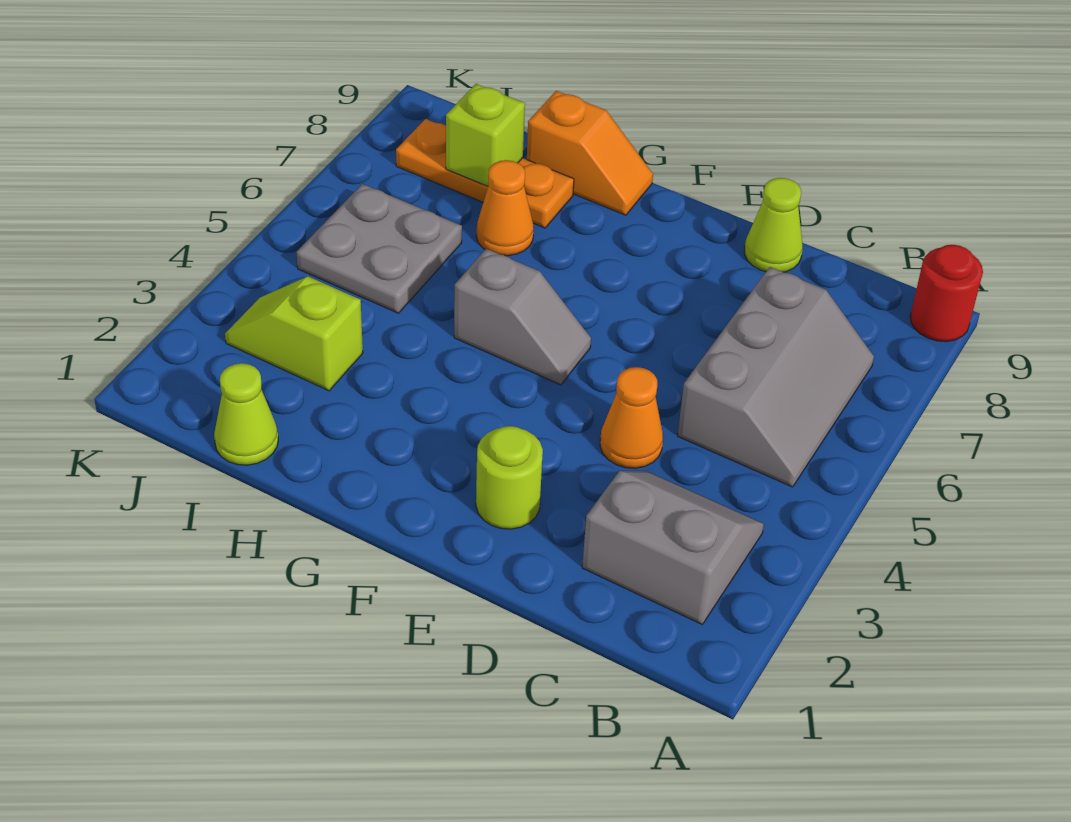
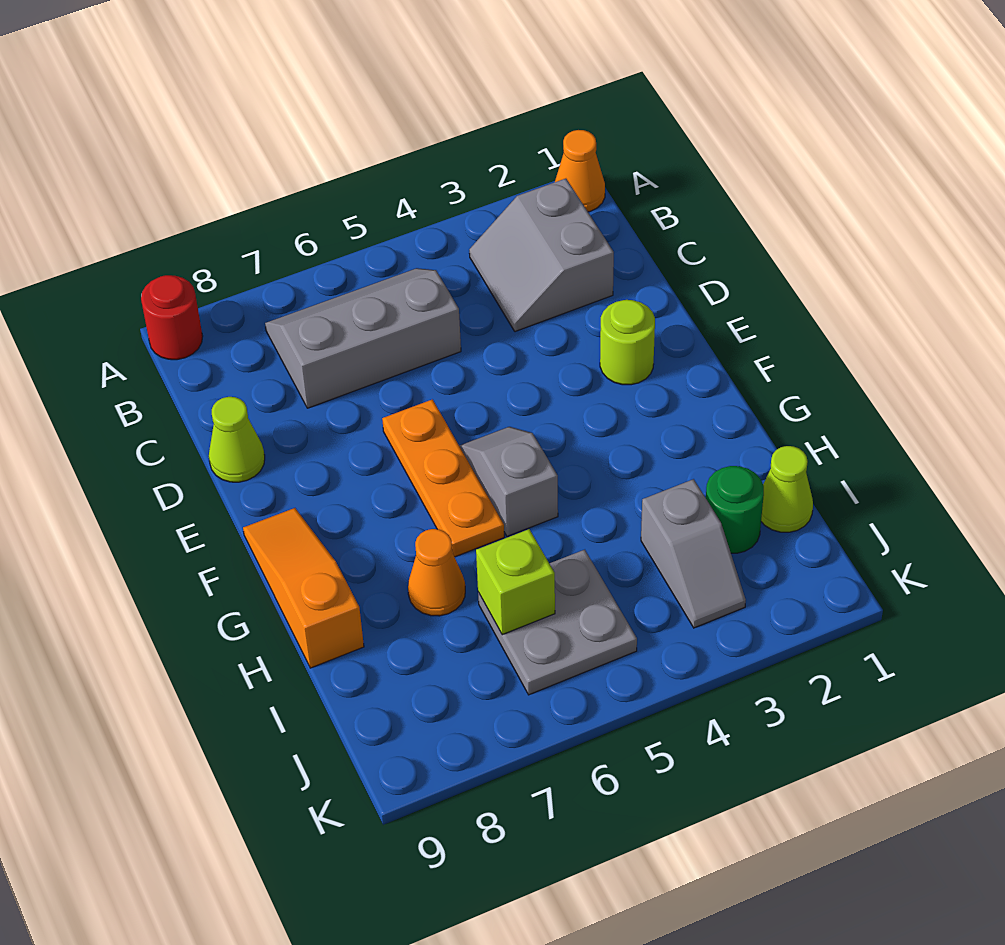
orange cone D4 level 1 -> orange cone A1 level 1
orange slope G9:H9 level 1 top H -> orange slope F9:H9 level 1 top H
orange plate H8:J8 level 1 -> orange plate E6:G6 level 1
none -> green round brick I2 level 1
lime slope I3:J3 level 1 top I -> grey slope I3:J3 level 1 top I
lime brick I8 level 2 -> lime brick I6 level 2

